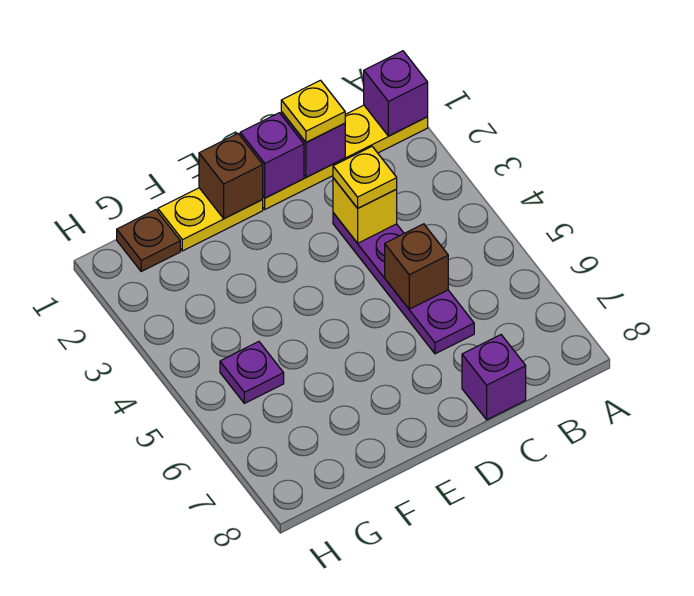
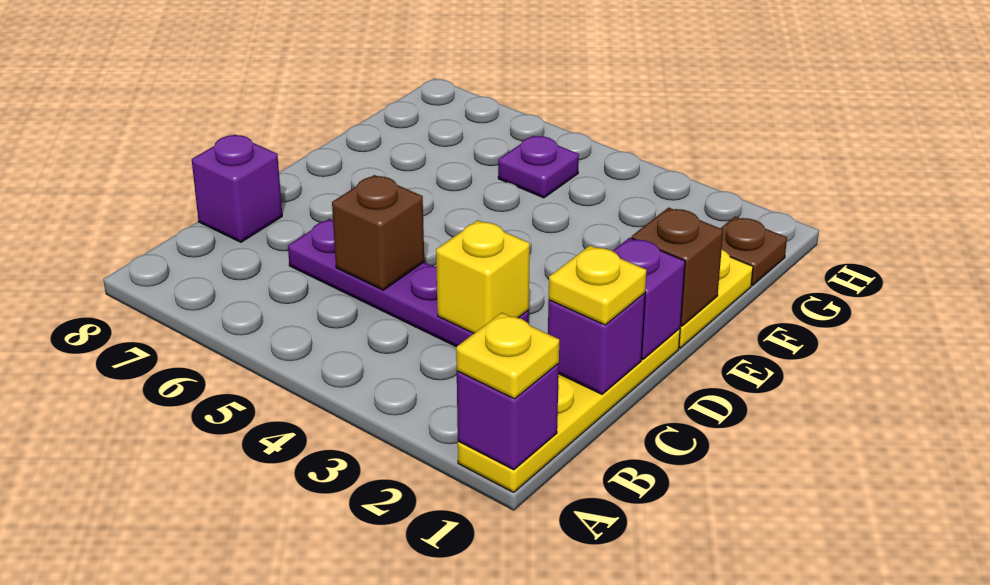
yellow plate C3 level 3 -> yellow plate A1 level 3

